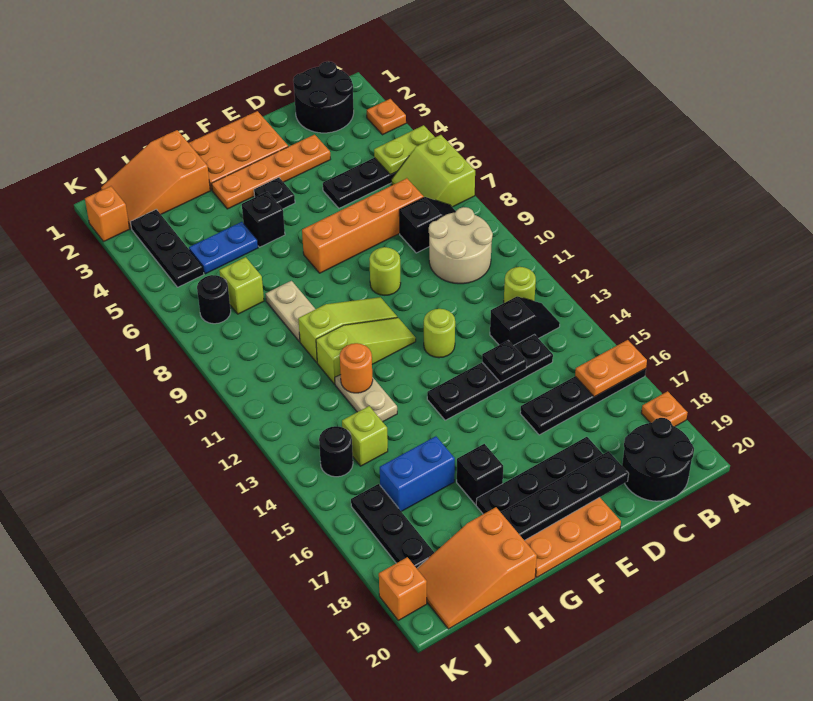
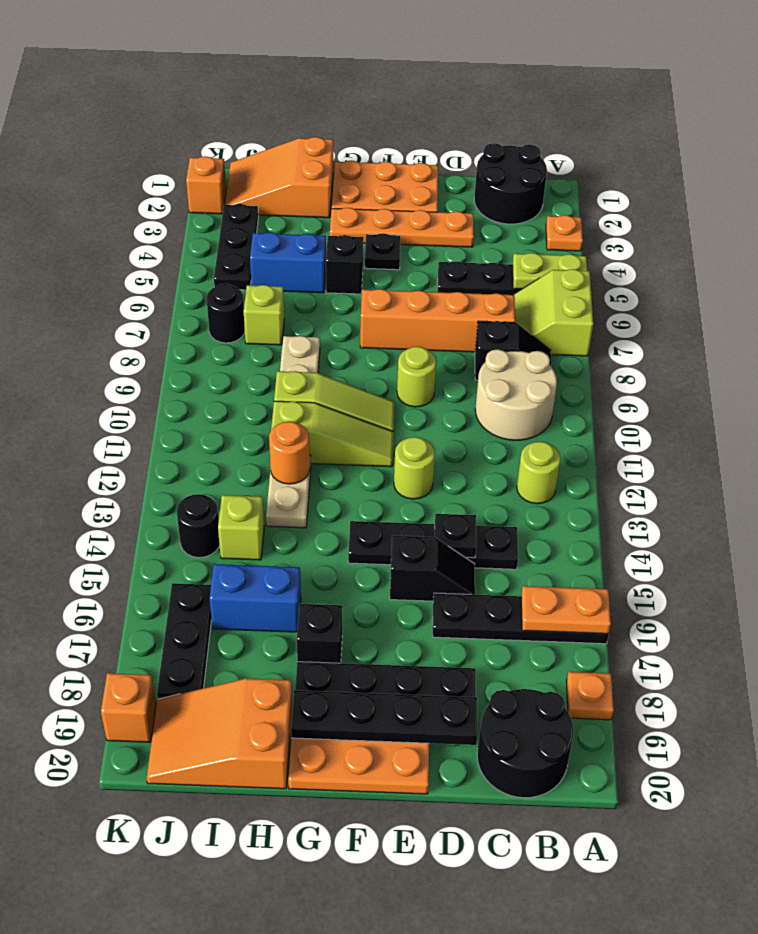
black slope B13:C13 level 1 top C -> black slope D15:E15 level 1 top E
blue plate H5:I5 level 1 -> blue brick H5:I5 level 1

